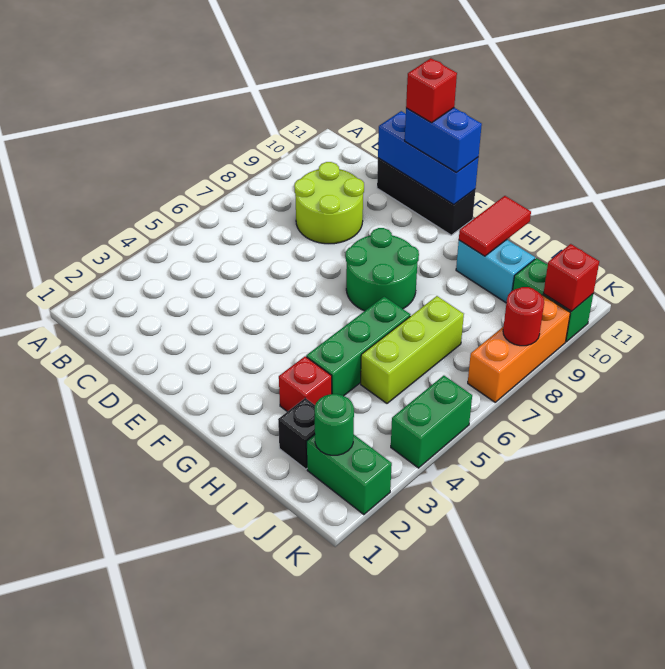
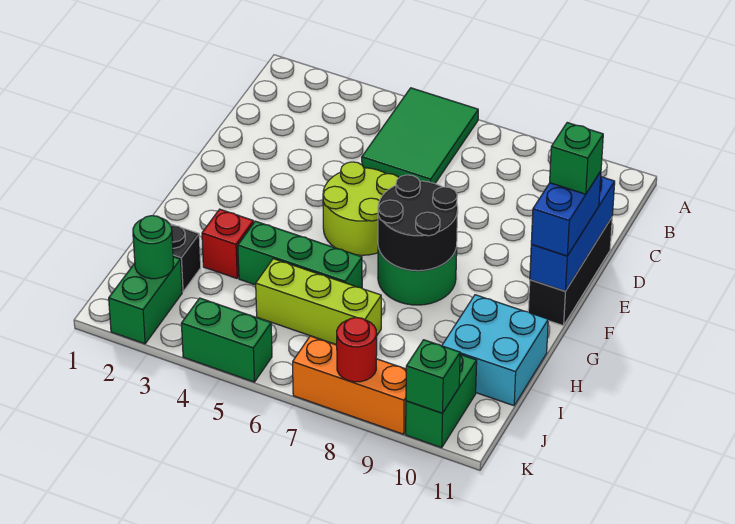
none -> green tile A5:C6 level 1
lime round brick C8:D9 level 1 -> lime round brick E5:F6 level 1
red brick E11 level 4 -> green brick E11 level 4
none -> black round brick F7:G8 level 2
cyan brick H10:I10 level 1 -> cyan brick H10:I11 level 1
red tile H10:H11 level 2 -> none
red brick K10 level 2 -> green brick K10 level 2

